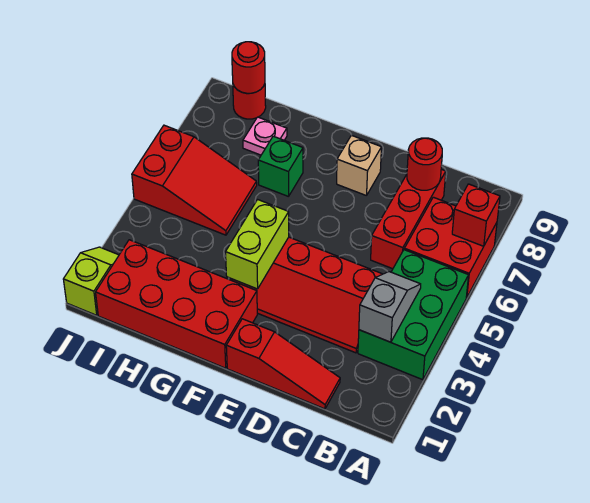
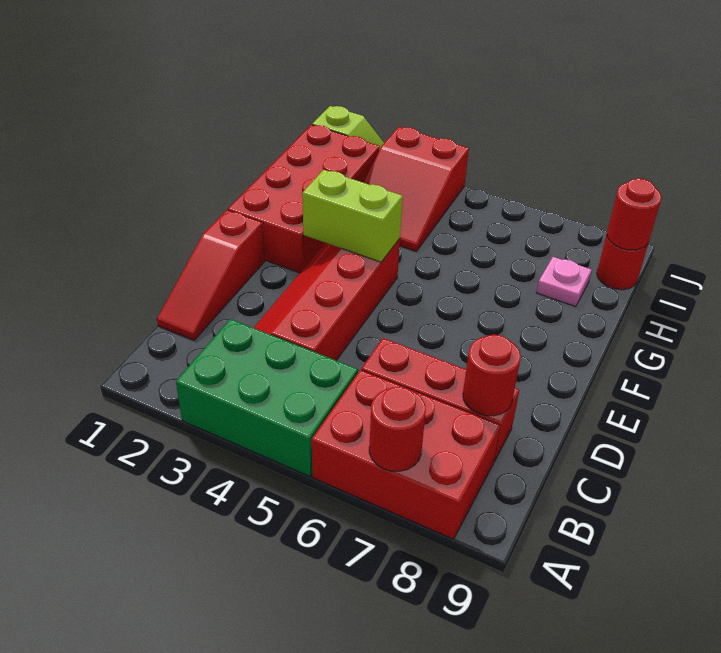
red brick A6:B7 level 1 -> red brick A6:B8 level 1
red brick A7 level 2 -> red round brick A7 level 2
grey slope B3:B4 level 2 top 3 -> none
tan brick E8 level 1 -> none
green brick G7 level 1 -> none
red slope H5:J6 level 1 top J -> red slope H3:J4 level 1 top J

